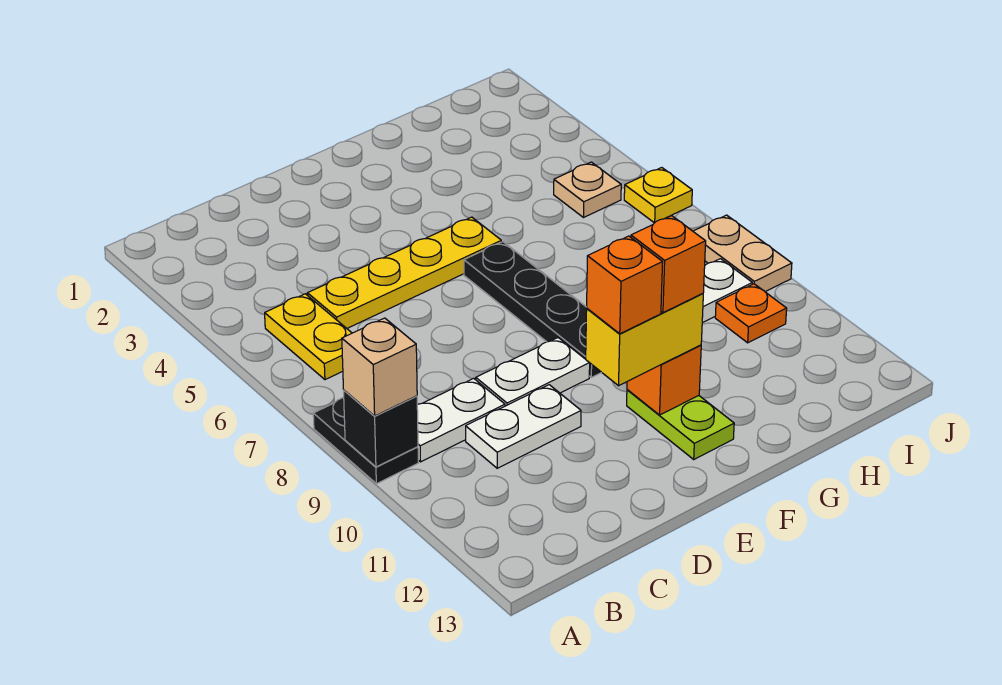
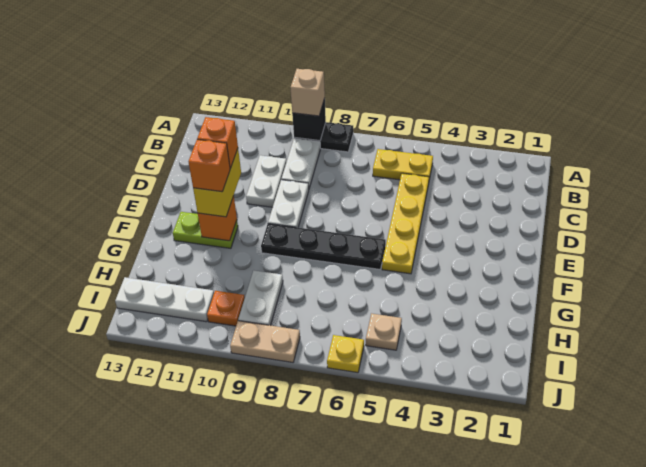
none -> white plate I11:I13 level 1

